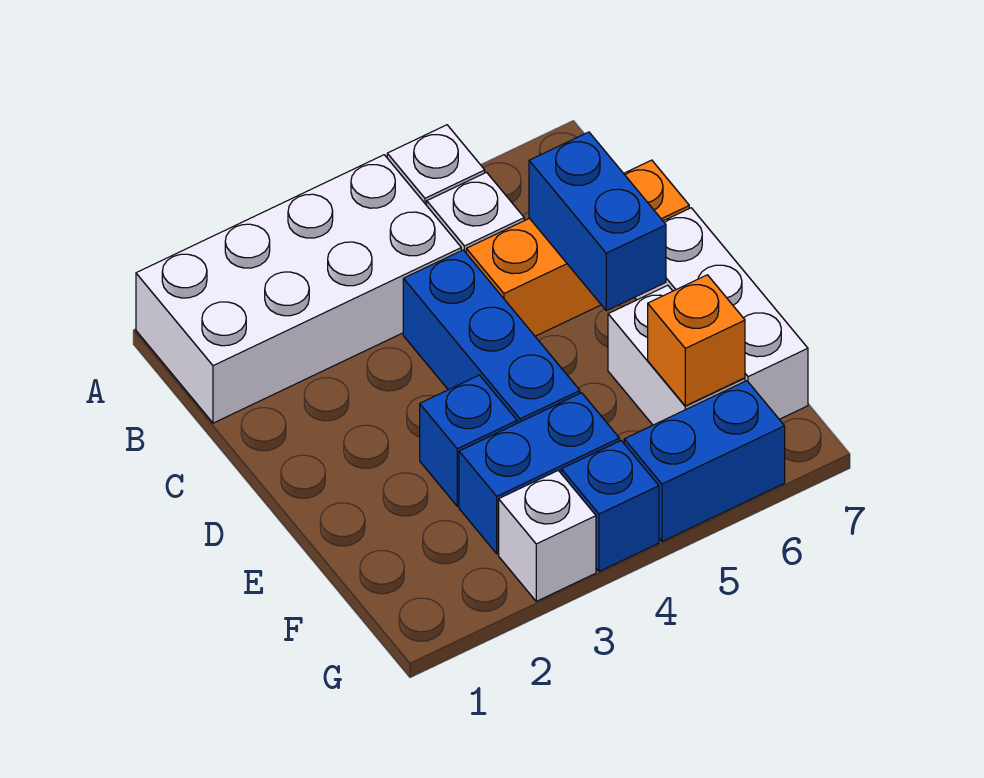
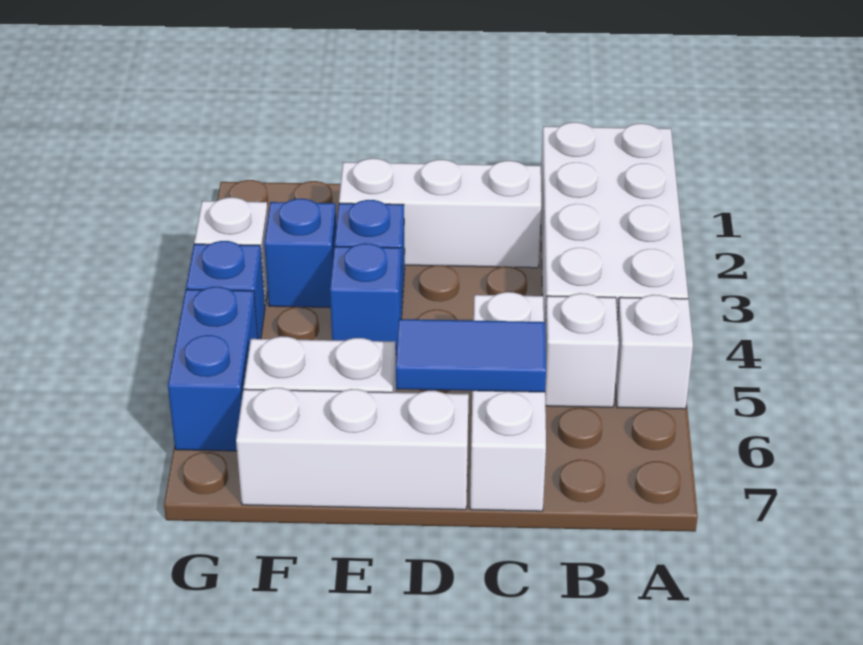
none -> white brick C2:E2 level 1
blue brick C4:E4 level 1 -> blue brick E4 level 1
orange brick C5:C7 level 1 -> white brick C5:C7 level 1
blue brick C6:D6 level 2 -> blue tile C6:D6 level 2
blue brick F3:F4 level 1 -> blue brick F3 level 1
orange brick F6 level 2 -> none

